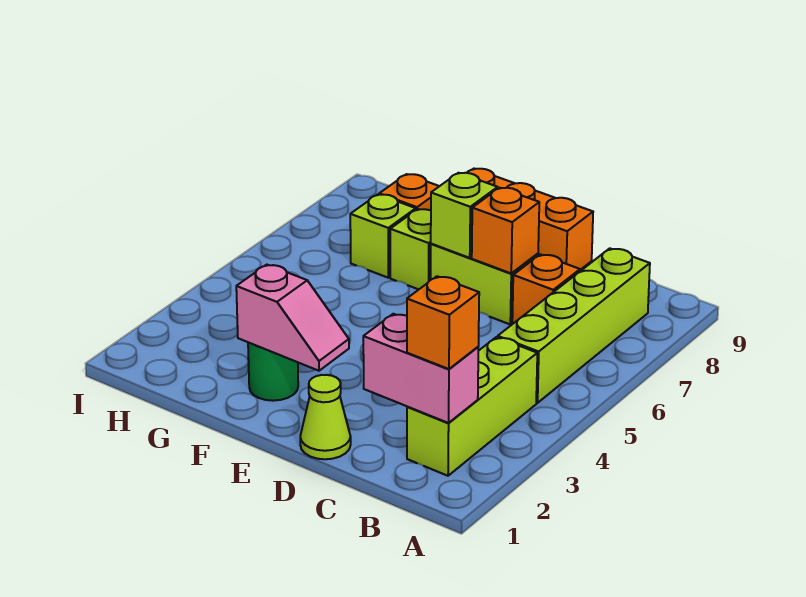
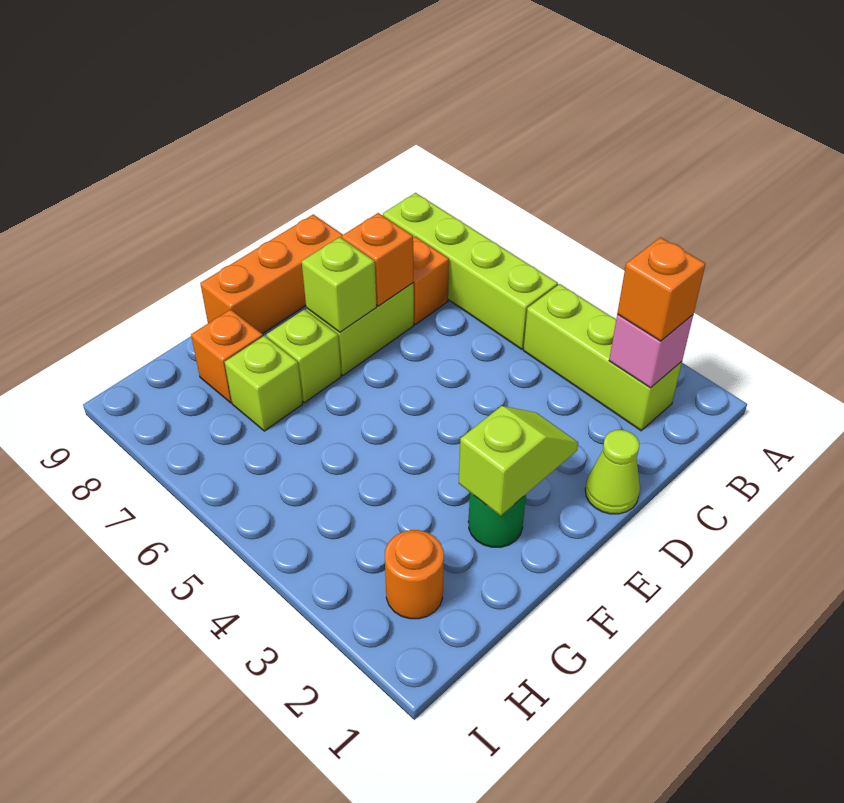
pink brick B2:C2 level 2 -> pink brick B2 level 2
pink slope E2:F2 level 2 top F -> lime slope E2:F2 level 2 top F
none -> orange round brick H2 level 1

